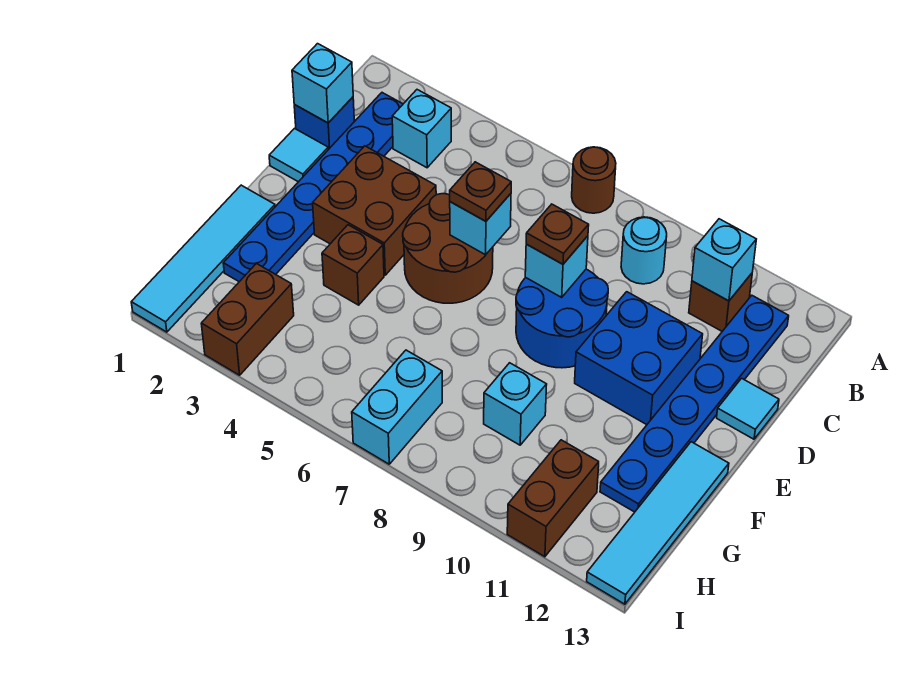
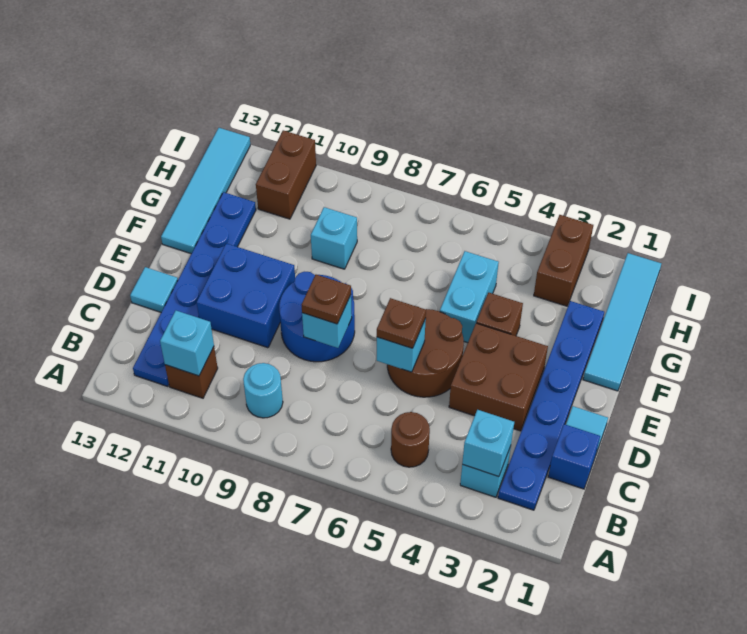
brown round brick A7 level 1 -> brown round brick B5 level 1
cyan brick C1 level 2 -> cyan brick B3 level 2
cyan brick H7:I7 level 1 -> cyan brick F5:G5 level 1

